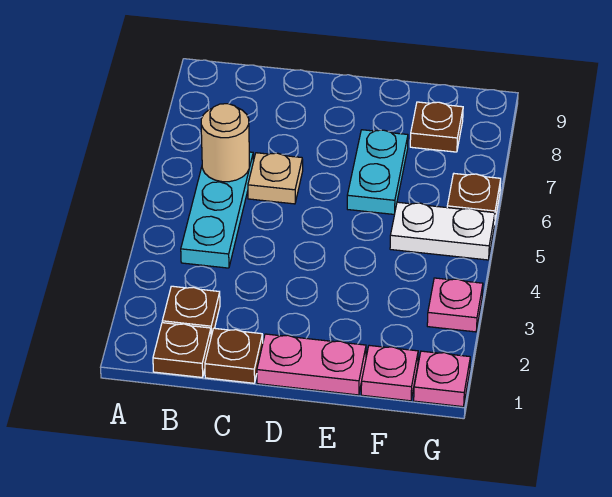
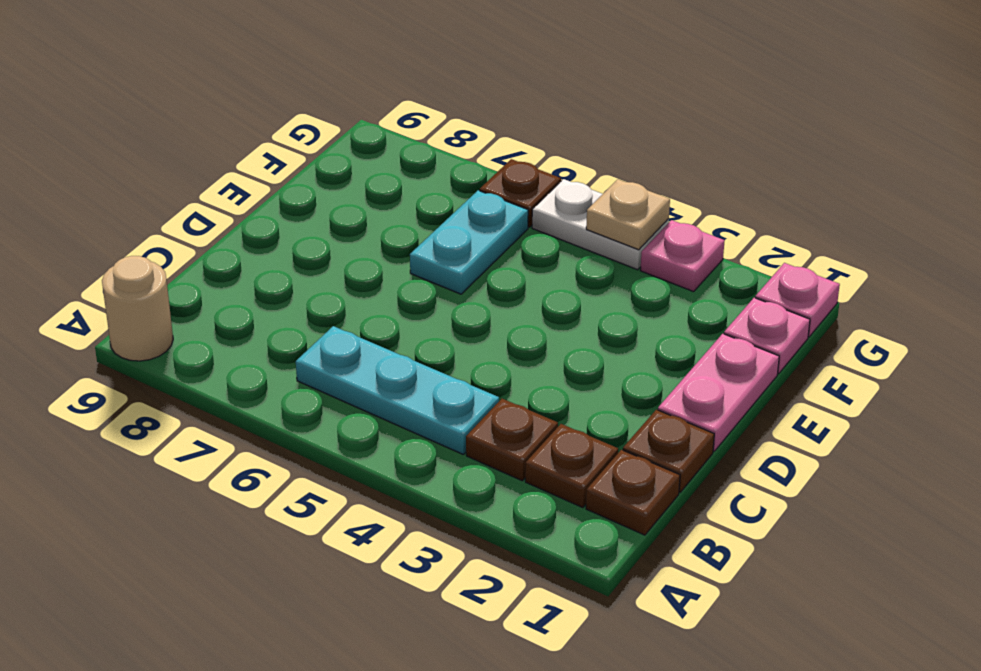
tan round brick B6 level 2 -> tan round brick A9 level 1
tan plate C6 level 1 -> tan plate G4 level 2
cyan plate E6:E7 level 1 -> cyan plate E6:F6 level 1
white plate F5:G5 level 1 -> white plate G4:G5 level 1
brown plate F8 level 1 -> brown plate B3 level 1

